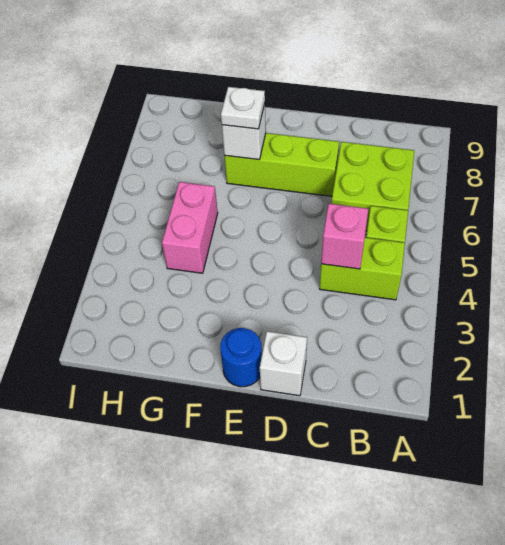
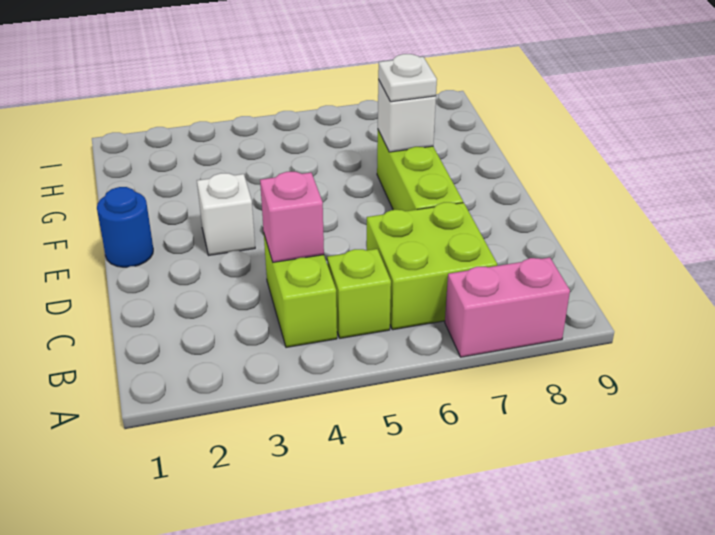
white brick D1 level 1 -> white brick E3 level 1
pink brick G4:G5 level 1 -> pink brick A7:A8 level 1

